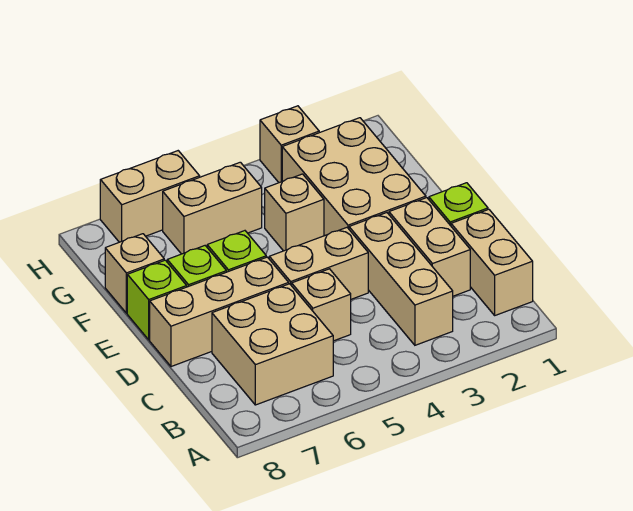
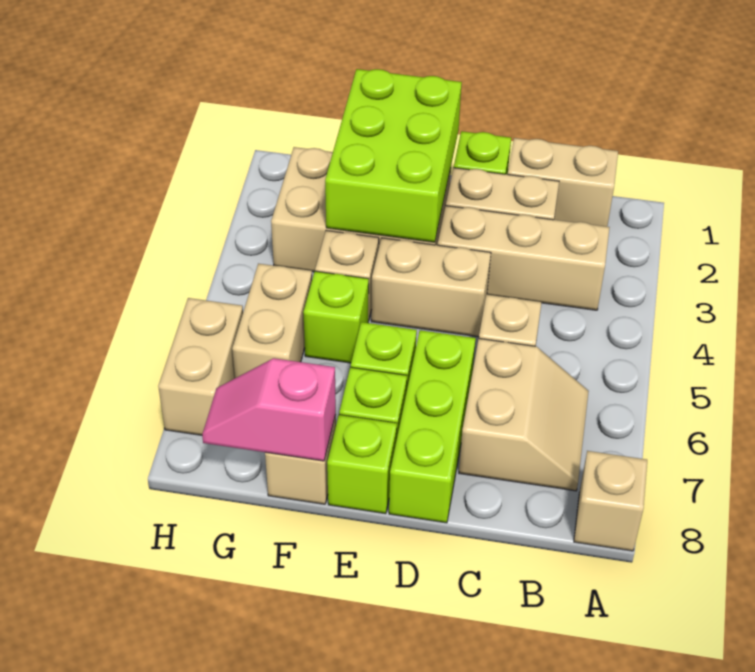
tan brick B6:C7 level 1 -> tan slope B6:C7 level 1 top C
tan brick D4:D5 level 1 -> tan brick D4:E4 level 1
tan brick D6:D8 level 1 -> lime brick D6:D8 level 1
none -> lime brick E1:F3 level 2
none -> lime brick F5 level 1
none -> pink slope F8:G8 level 2 top F
tan brick H3 level 1 -> tan brick A8 level 1

